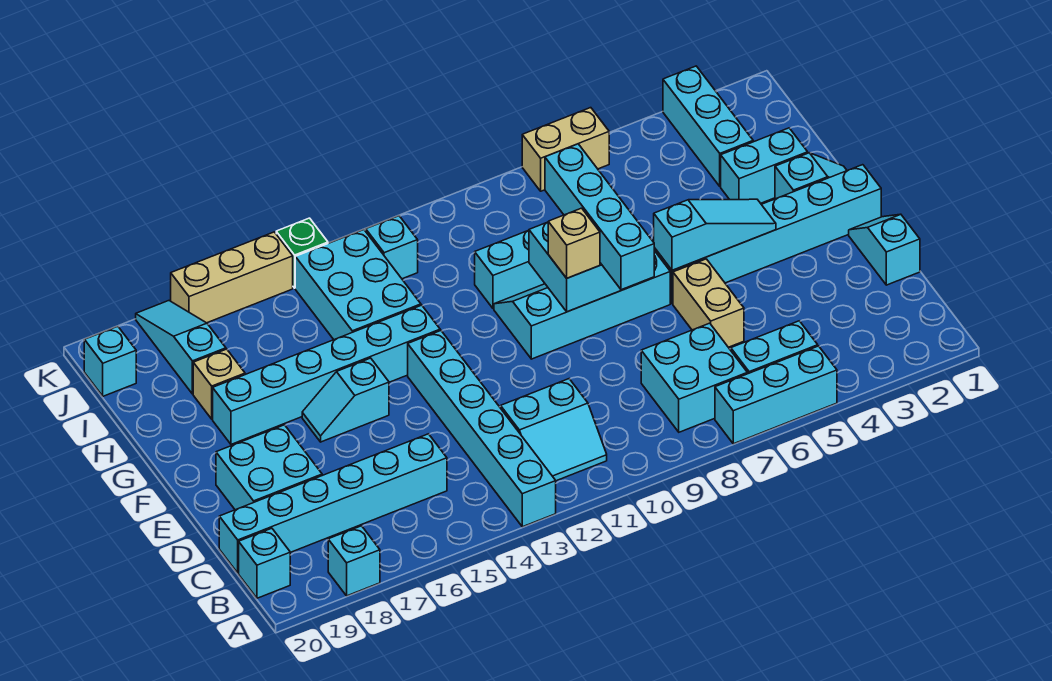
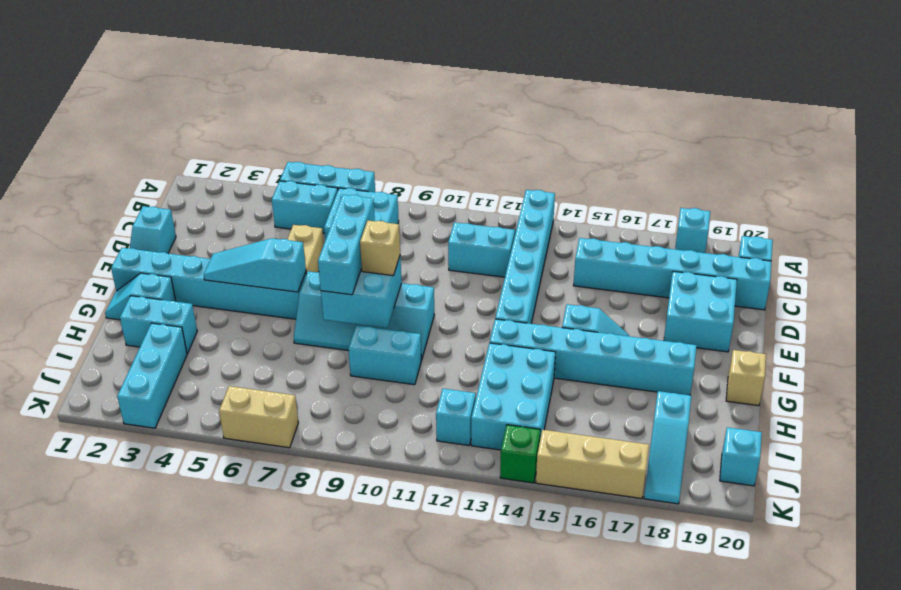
cyan brick E8:H8 level 3 -> cyan brick E8:G8 level 3
tan brick H18 level 1 -> tan brick G20 level 1

